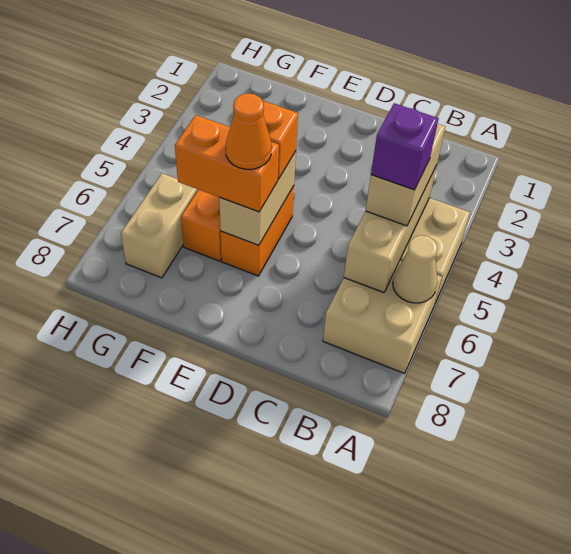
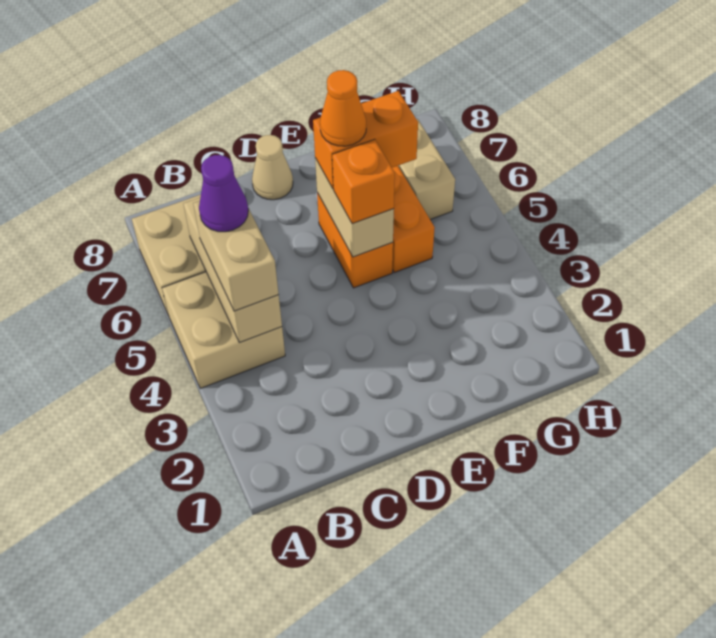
tan cone A6 level 2 -> tan cone D8 level 1
purple brick B5 level 4 -> purple cone B5 level 4

